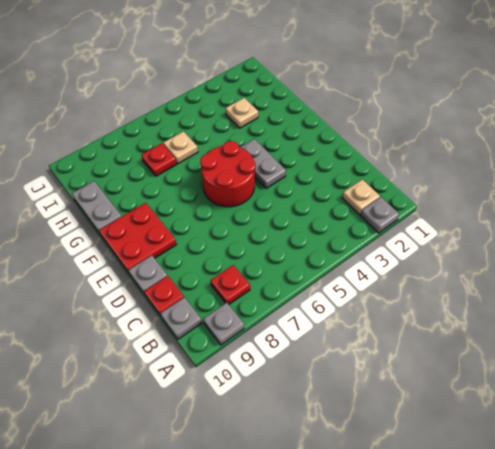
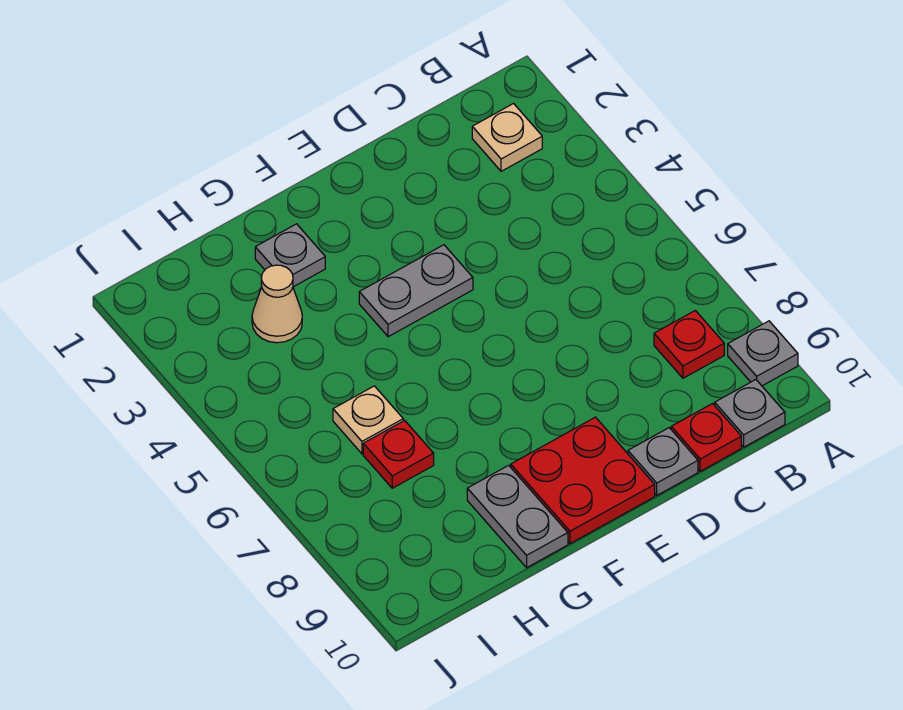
grey plate A2 level 1 -> grey plate G2 level 1
red round brick E5:F6 level 1 -> none
grey plate G10:H10 level 1 -> grey plate G9:G10 level 1
tan plate H3 level 1 -> tan cone H3 level 1

